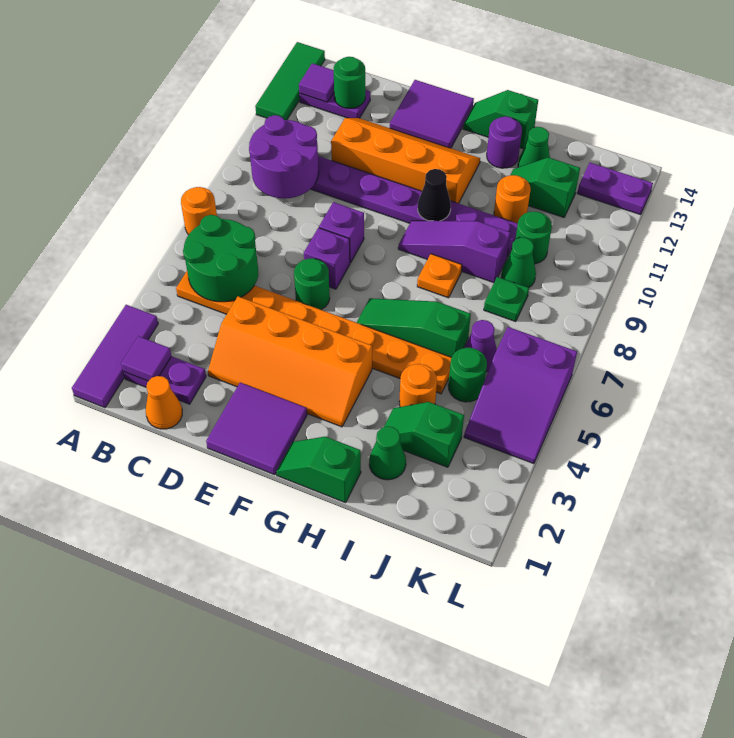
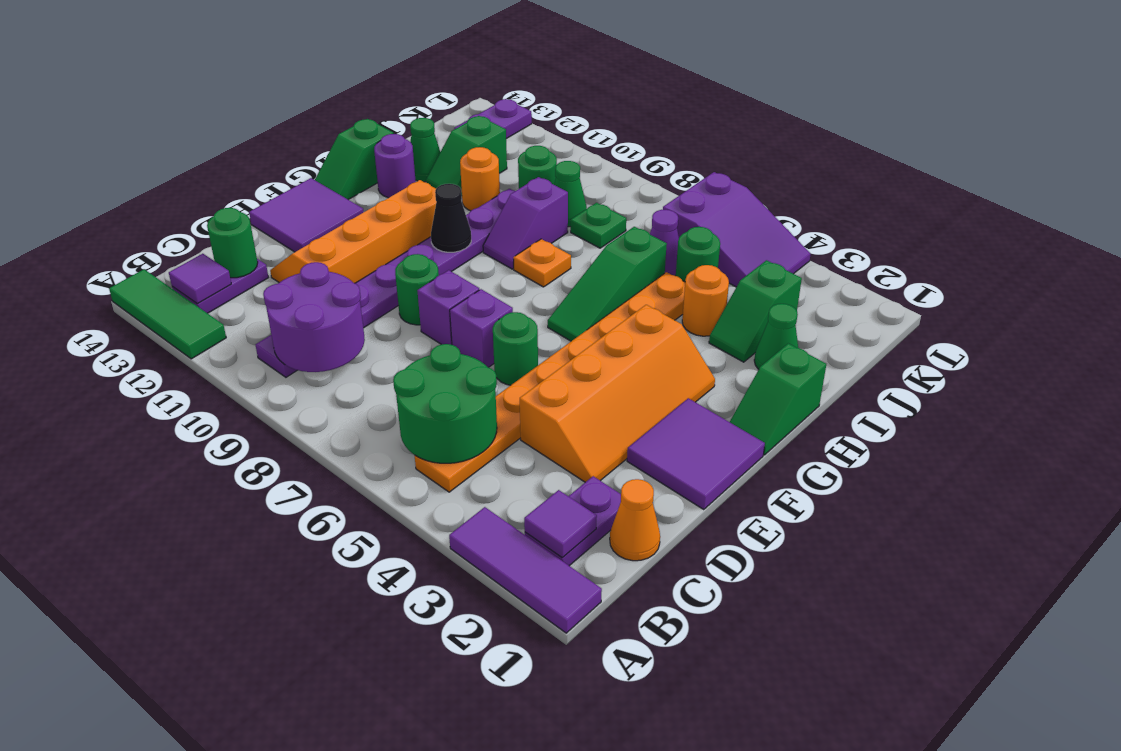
orange round brick A7 level 1 -> none
none -> green round brick E9 level 1
purple slope G9:I9 level 1 top I -> purple slope H9:I9 level 1 top I

